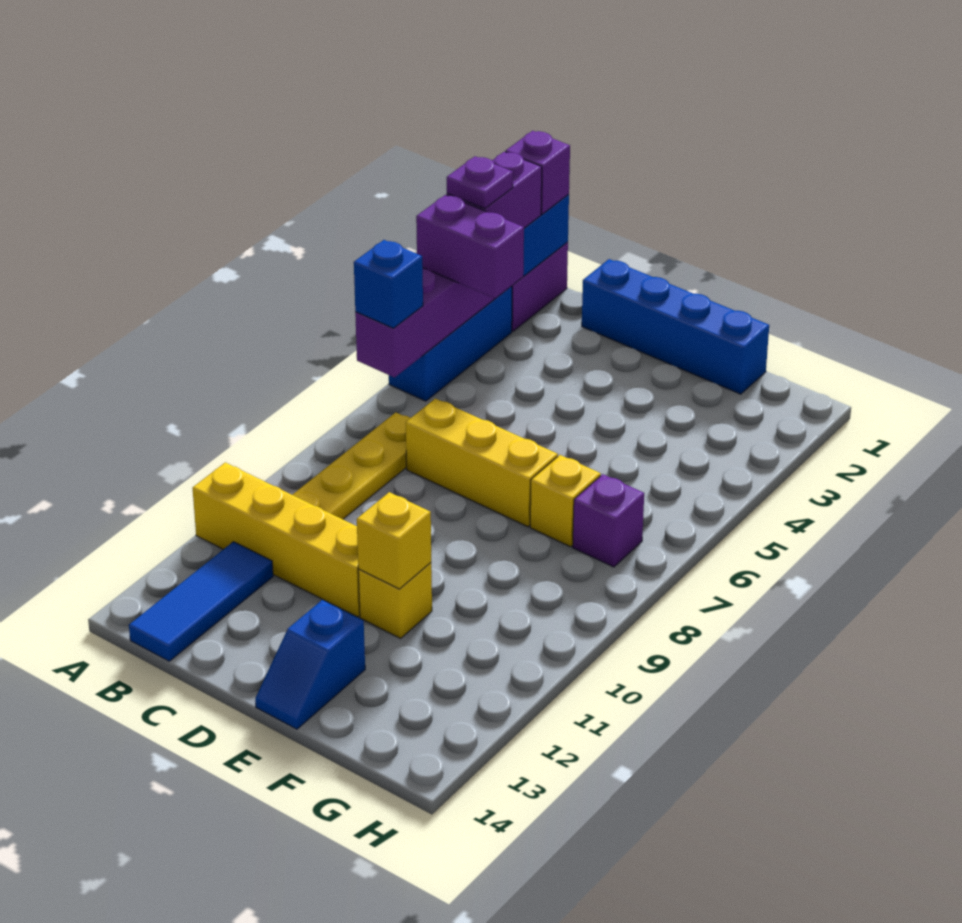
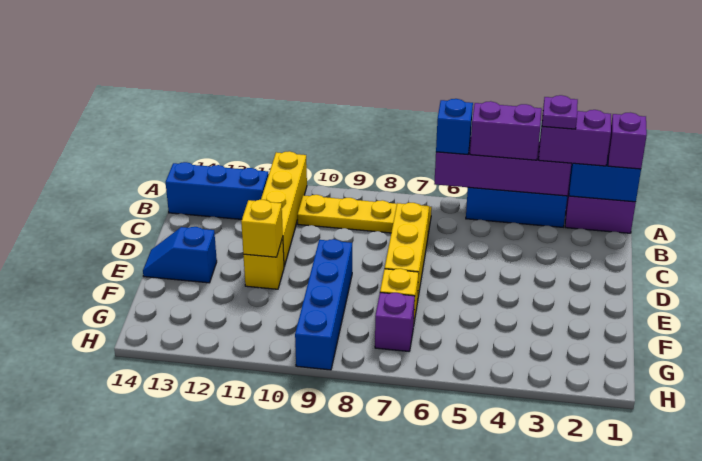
purple brick A4:B4 level 3 -> purple brick A4:A5 level 3
blue tile B12:B14 level 1 -> blue brick B12:B14 level 1
blue brick C1:F1 level 1 -> blue brick E9:H9 level 1

